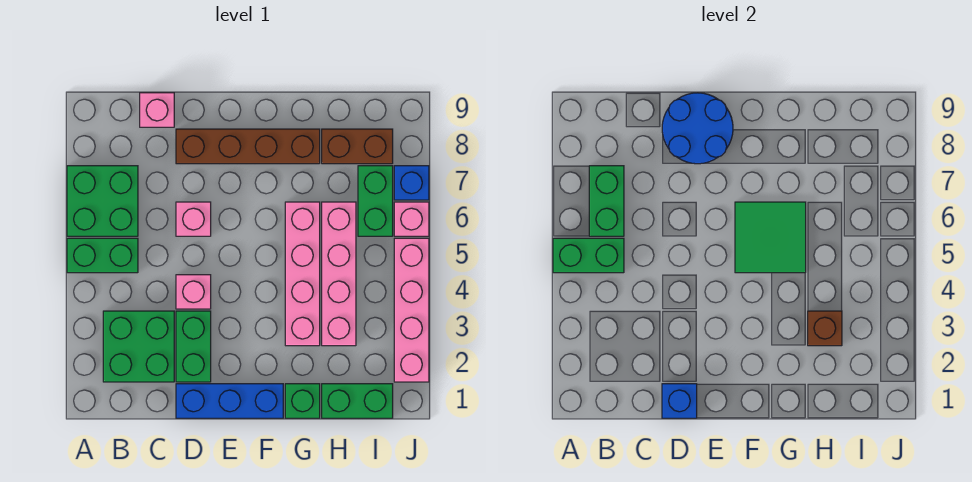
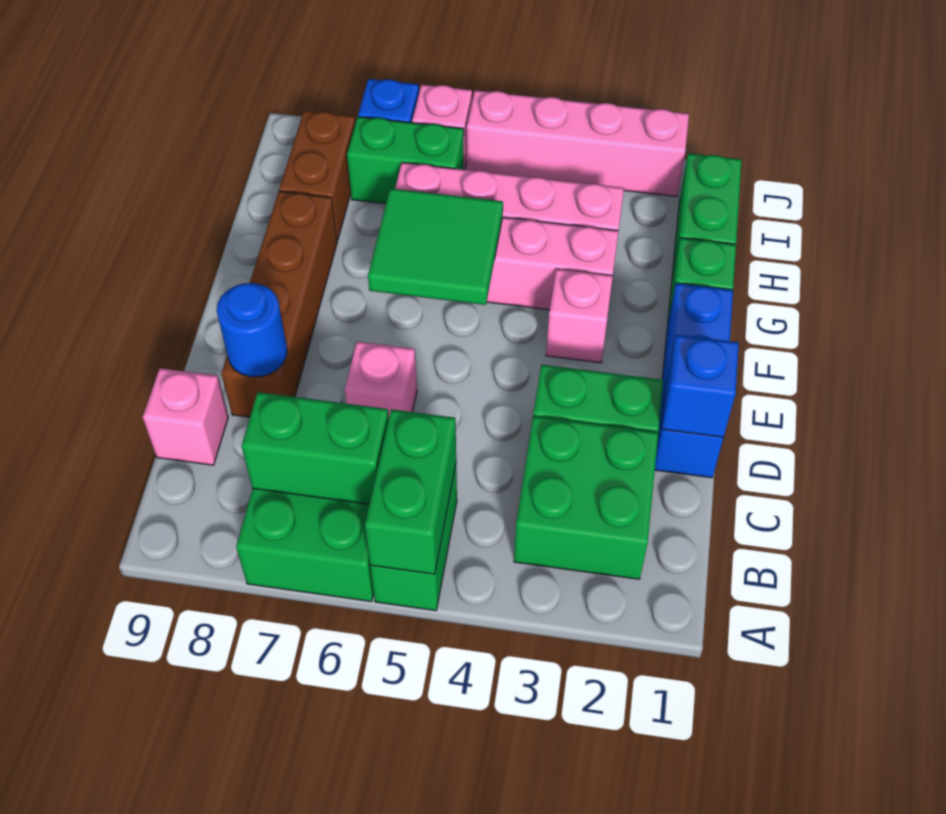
pink brick D4 level 1 -> pink brick F3 level 1
blue round brick D8:E9 level 2 -> blue round brick D8 level 2
brown brick H3 level 2 -> none

